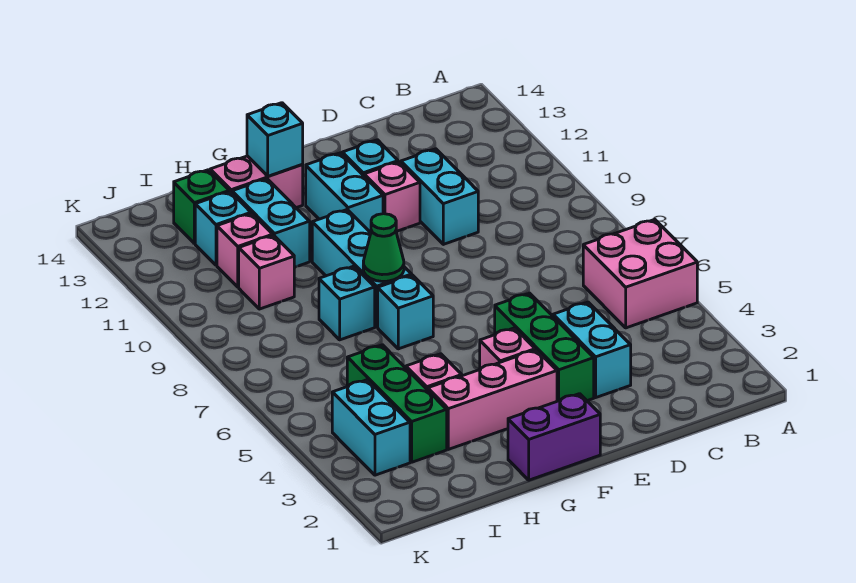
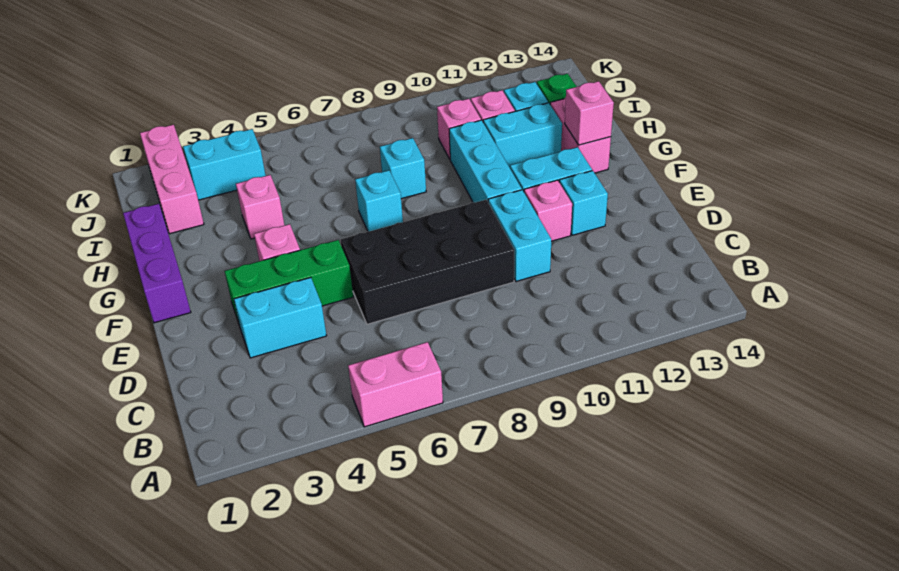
pink brick A5:B6 level 1 -> pink brick A5:A6 level 1
none -> black brick D6:E9 level 1
cyan brick D10:D11 level 1 -> cyan brick D10:E10 level 1
purple brick F1:G1 level 1 -> purple brick F1:H1 level 1
pink brick F3:H3 level 1 -> pink brick I2:K2 level 1
cyan brick G8:G10 level 1 -> cyan brick F10:H10 level 1
green cone G8 level 2 -> none
cyan brick G13 level 2 -> pink brick G13 level 2
green brick I3:I5 level 1 -> none

